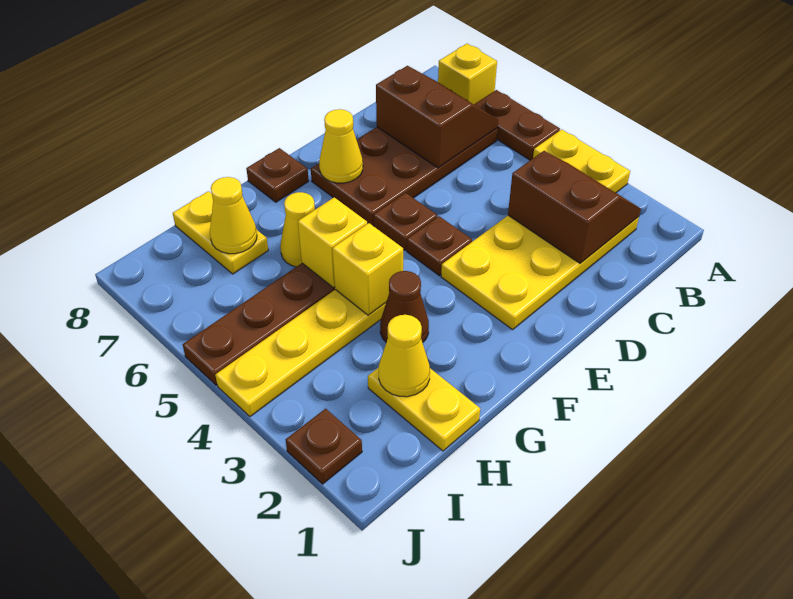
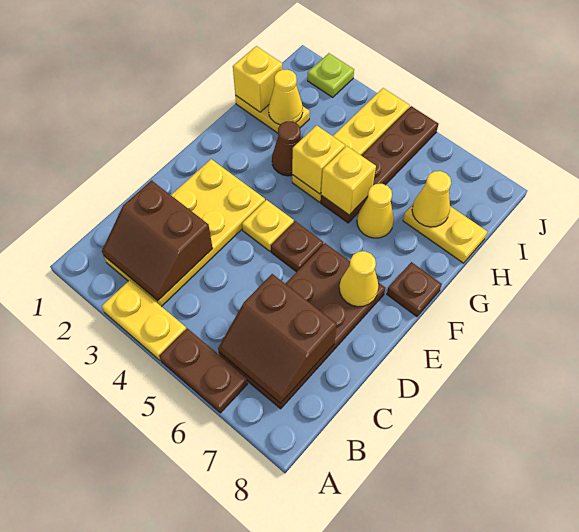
yellow brick A7 level 1 -> yellow brick H1 level 2
brown plate E4 level 1 -> yellow plate E4 level 1
brown plate J2 level 1 -> lime plate J2 level 1

